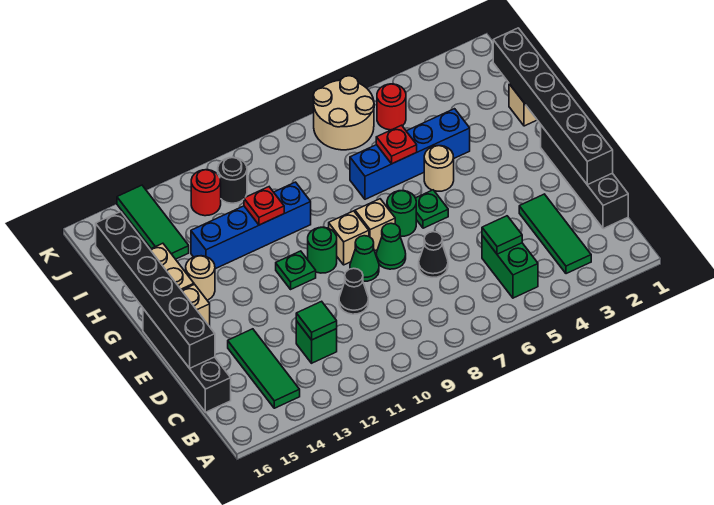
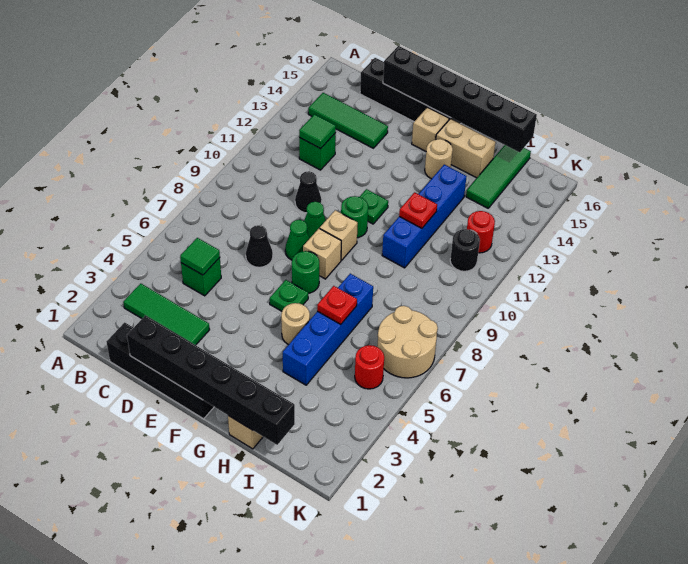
green brick B5:C5 level 1 -> green brick C5 level 1
green tile I14:K14 level 1 -> green tile I14:I16 level 1

